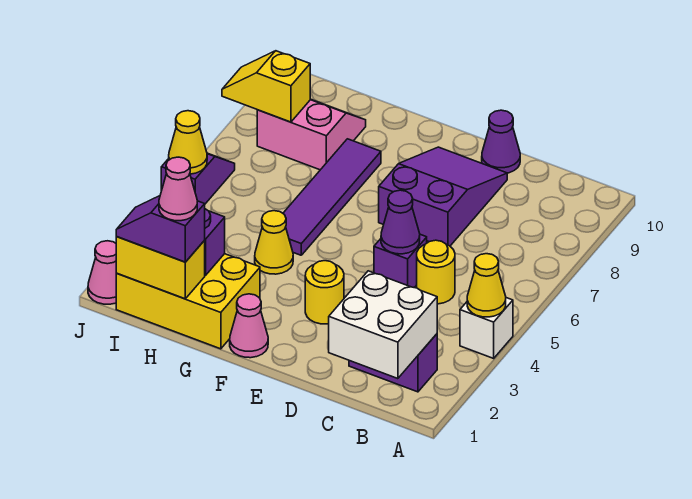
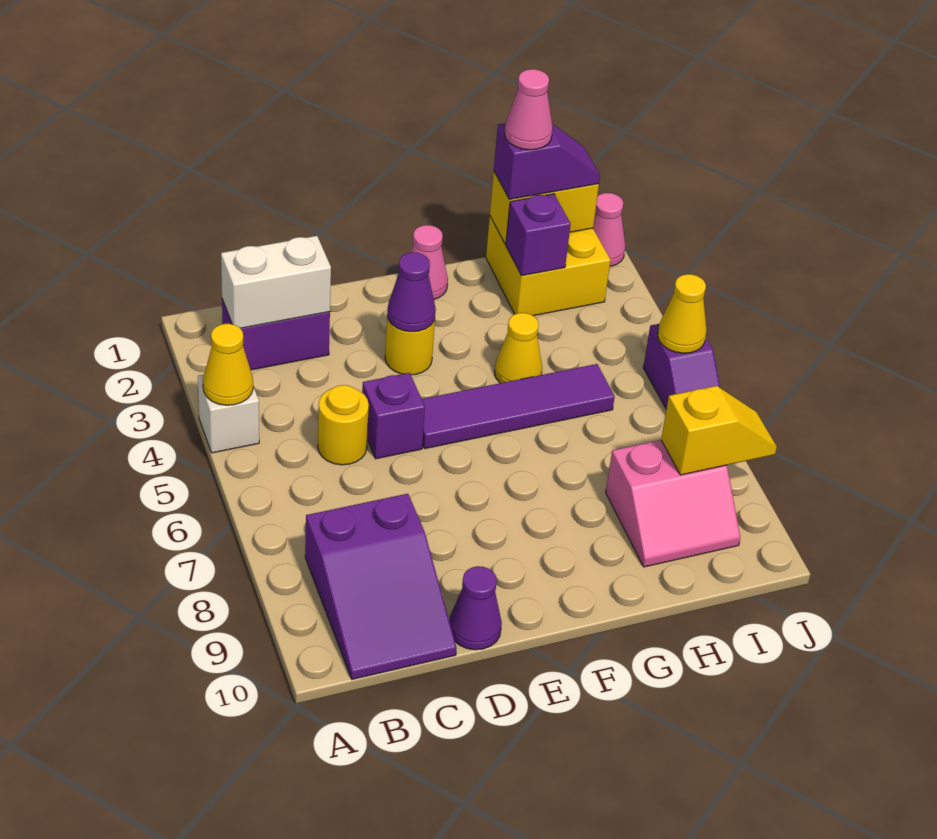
white brick B1:C2 level 2 -> white brick B2:C2 level 2
purple cone D5 level 2 -> purple cone E3 level 2
purple slope D7:E9 level 1 top 7 -> purple slope B8:C10 level 1 top 8
yellow brick G1:I2 level 1 -> yellow brick H1:I2 level 1
purple tile G5:G8 level 1 -> purple tile E5:H5 level 1

